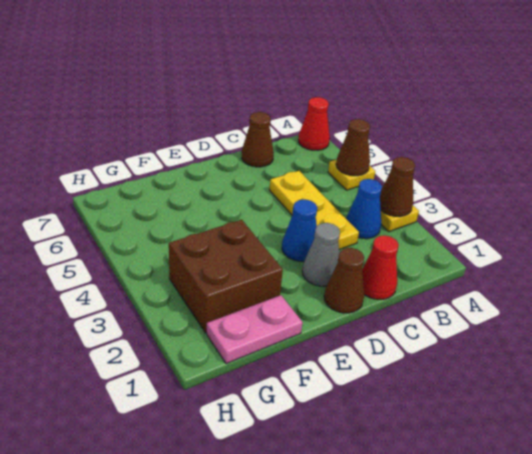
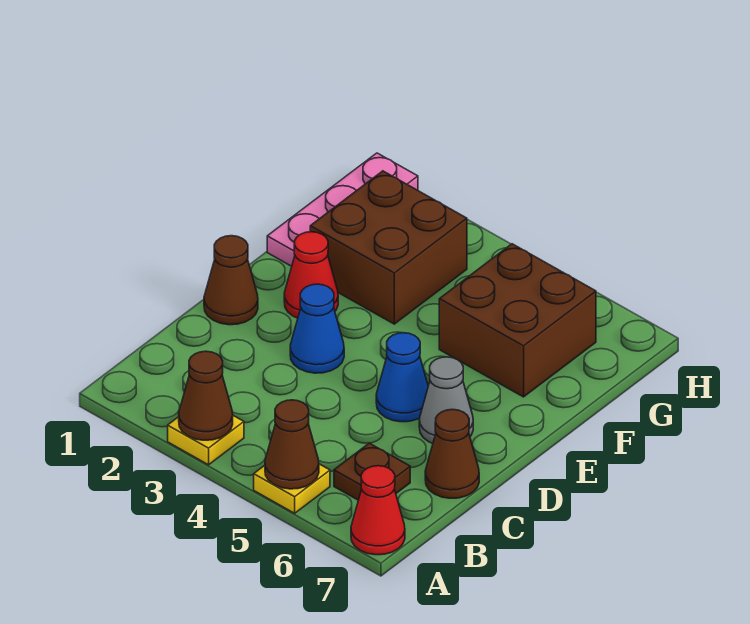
blue cone B3 level 1 -> blue cone D5 level 1
none -> brown plate B6 level 1
red cone C1 level 1 -> red cone E2 level 1
yellow plate C3:C5 level 1 -> none
grey cone D2 level 1 -> grey cone D6 level 1
pink plate F1:G1 level 1 -> pink plate F1:H1 level 1
none -> brown brick F5:G6 level 1

